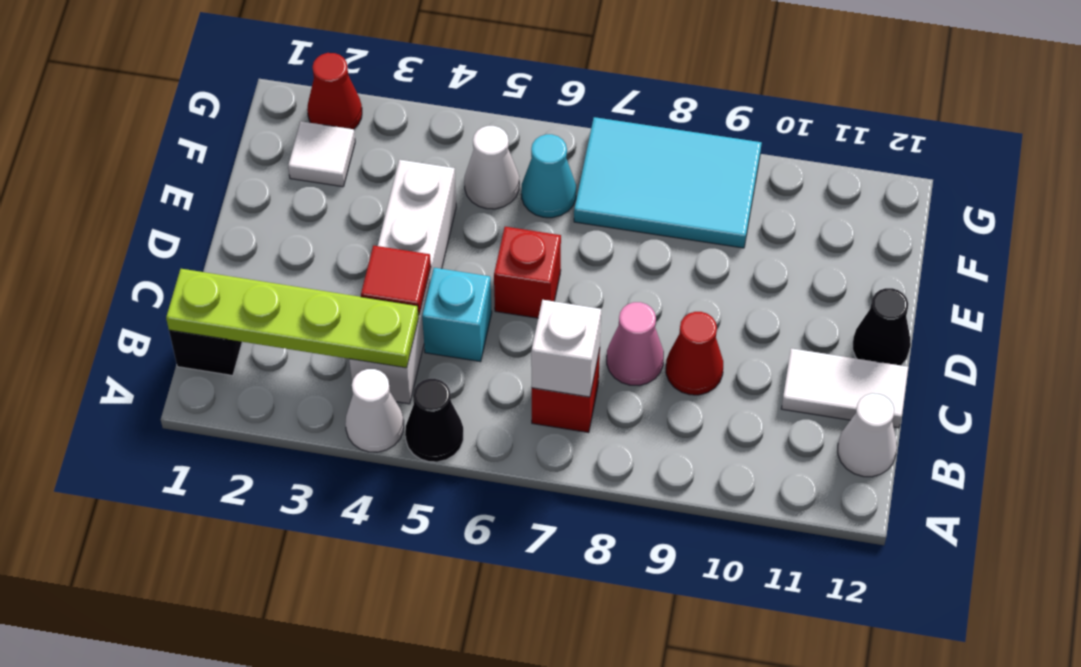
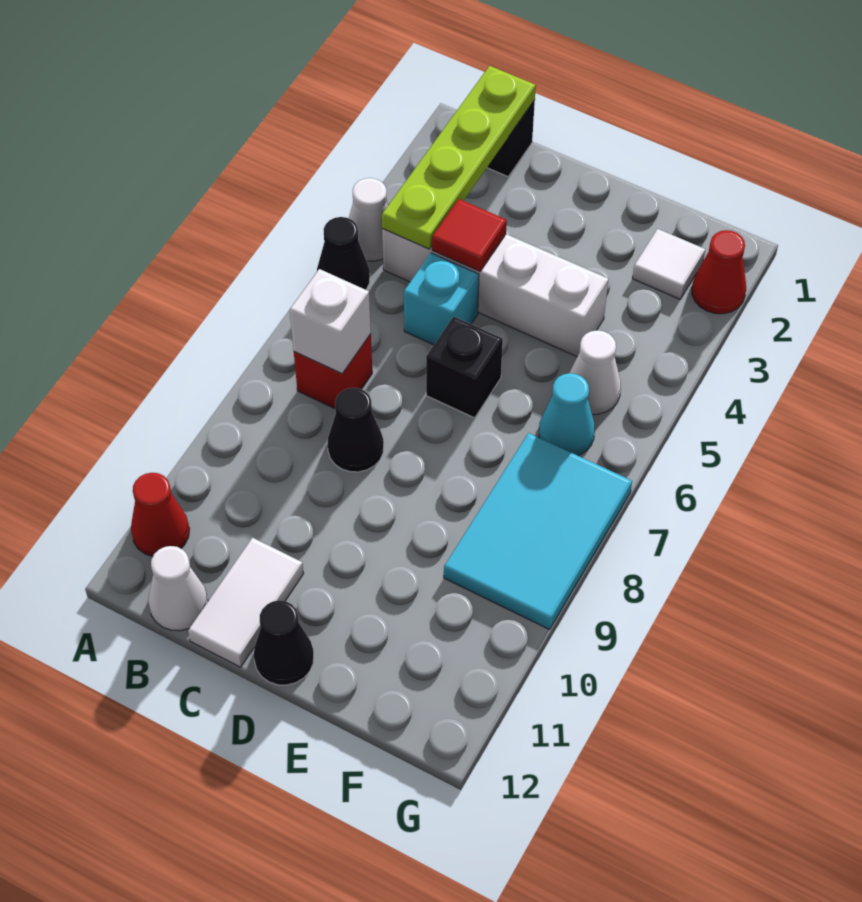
pink cone C8 level 1 -> black cone C8 level 1
red cone C9 level 1 -> red cone A11 level 1
red brick D6 level 1 -> black brick D6 level 1

